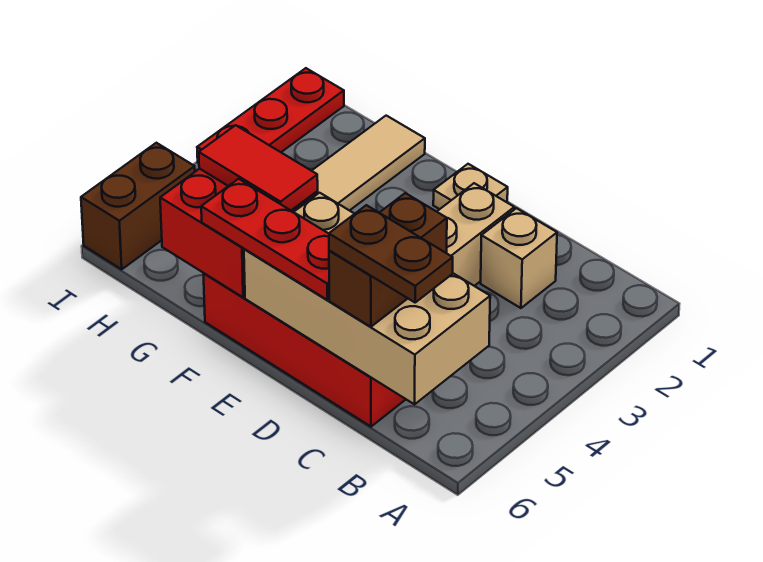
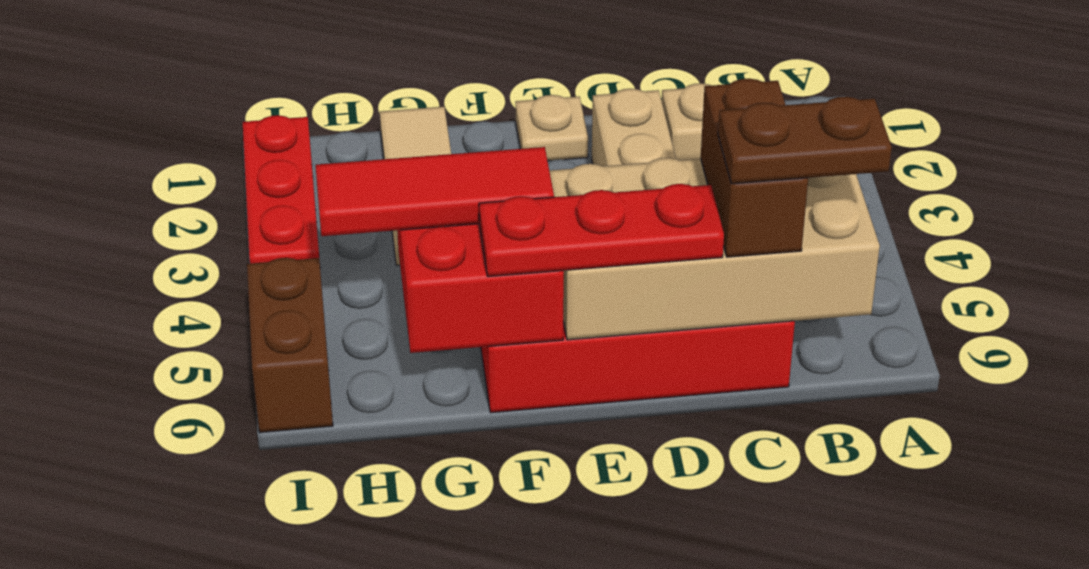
red tile F5:G5 level 3 -> red tile F5:H5 level 3

